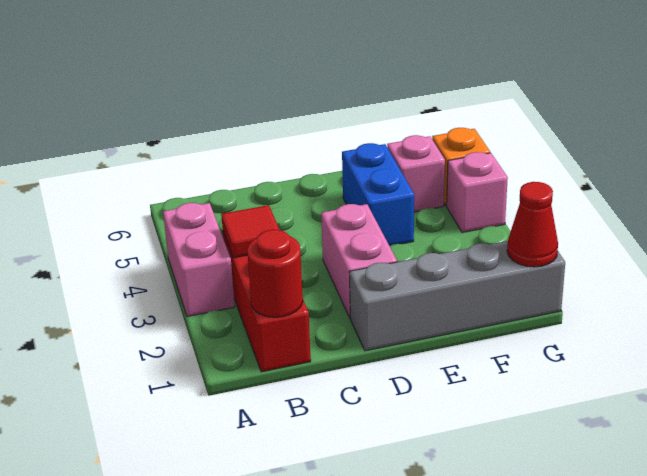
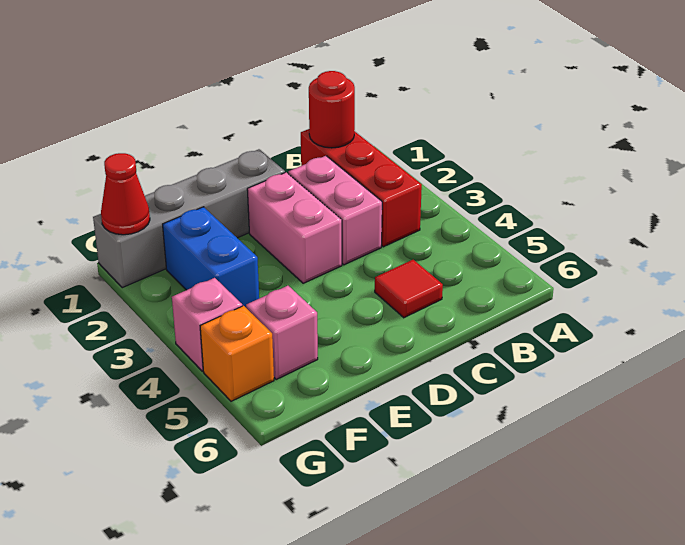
pink brick A3:A4 level 1 -> pink brick C2:C3 level 1
red tile B3 level 2 -> red tile C5 level 1
blue brick E4:E5 level 1 -> blue brick F2:F3 level 1

